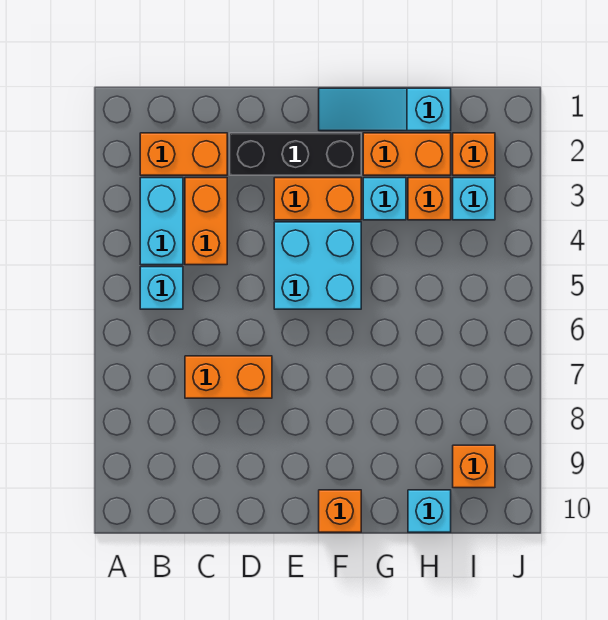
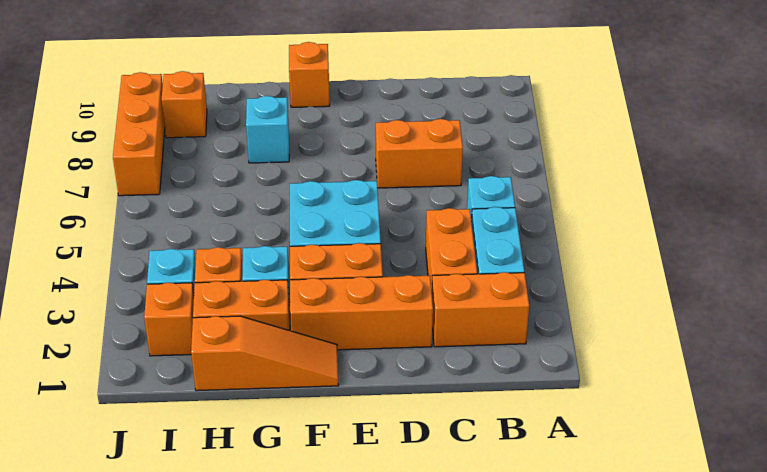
black brick D2:F2 level 1 -> orange brick D2:F2 level 1
cyan slope F1:H1 level 1 top H -> orange slope F1:H1 level 1 top H
cyan brick H10 level 1 -> cyan brick G8 level 1
none -> orange brick J7:J9 level 1

